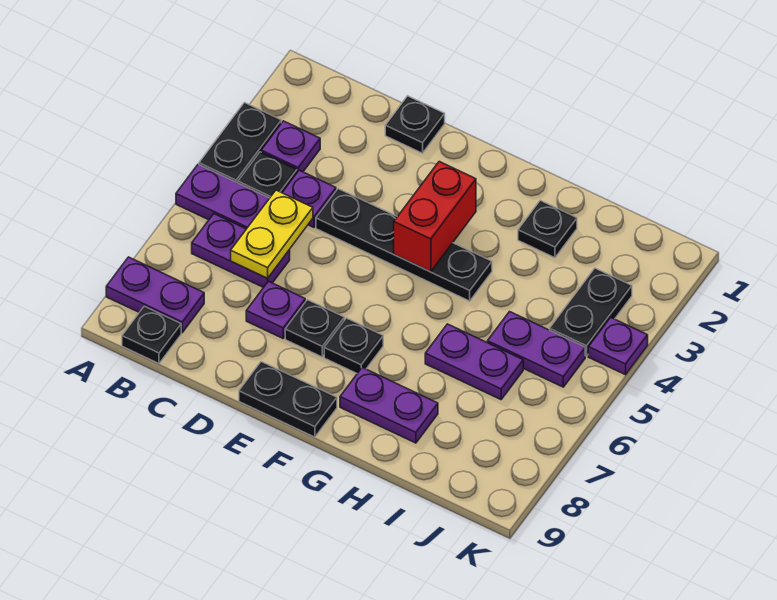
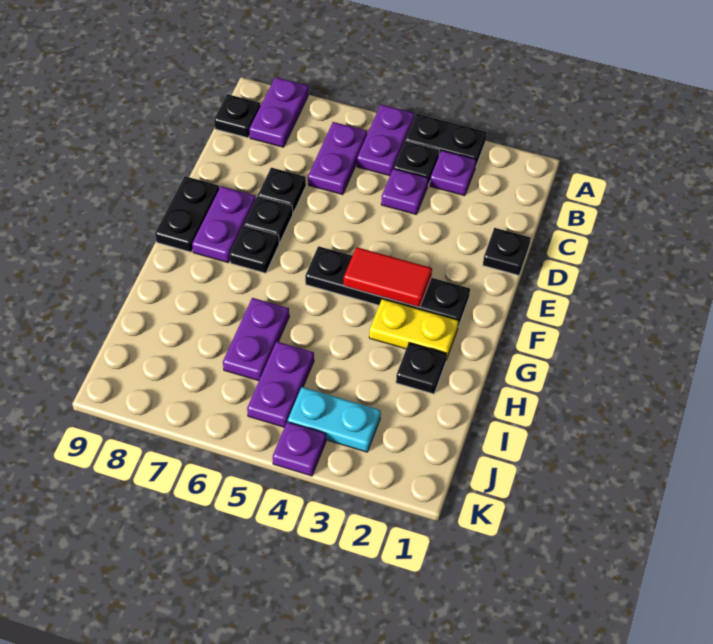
yellow plate C5:C6 level 2 -> yellow plate G2:G3 level 1
black plate D4:G4 level 1 -> black plate F2:F5 level 1
purple plate D7 level 1 -> black plate D7 level 1
red brick F3:F4 level 2 -> red tile F3:F4 level 2
purple plate G8:H8 level 1 -> purple plate E8:F8 level 1
black plate J3:J4 level 1 -> cyan plate J3:J4 level 1

